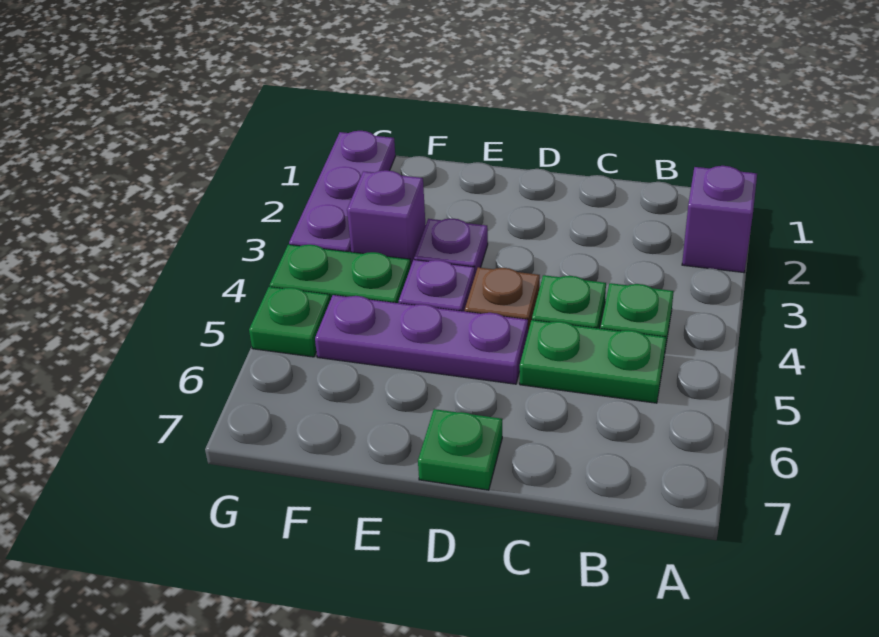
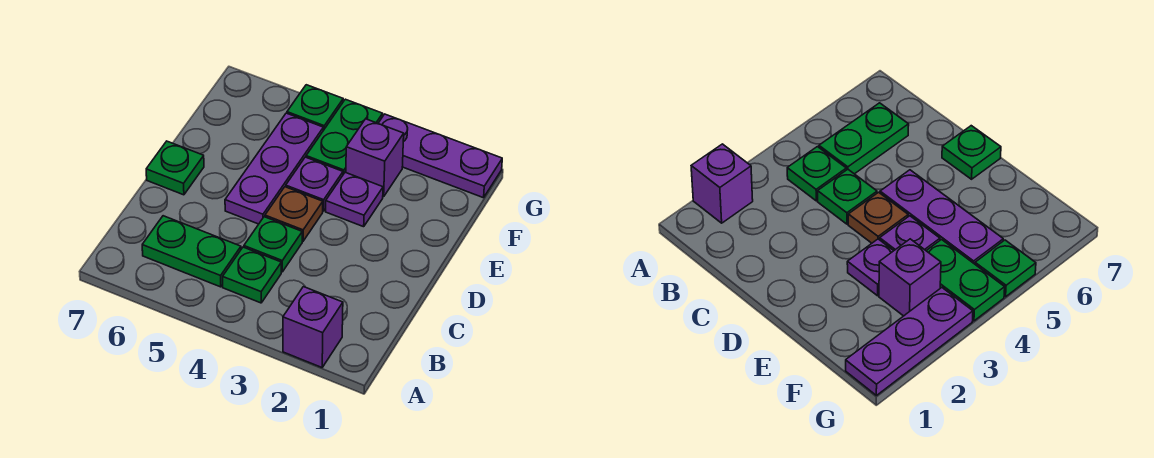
green plate B5:C5 level 1 -> green plate B5:B6 level 1

